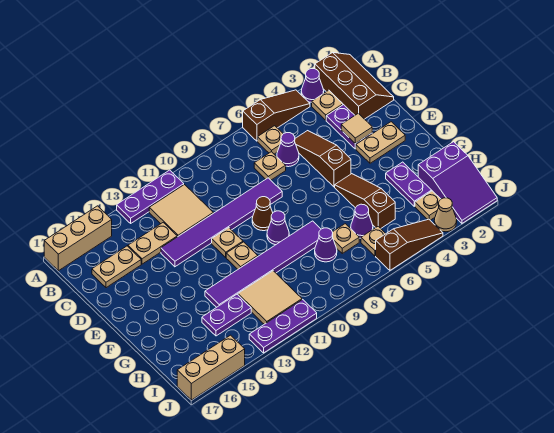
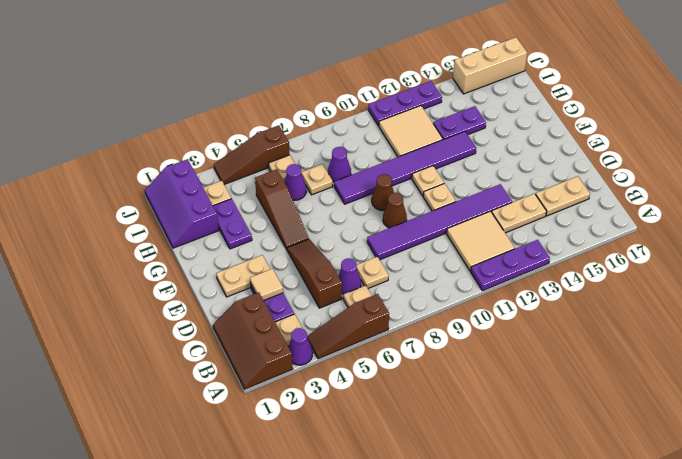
tan brick A15:A17 level 1 -> none
brown slope C5:E5 level 1 top E -> brown slope C5:E5 level 1 top C
purple cone F9 level 1 -> brown cone F9 level 1
purple slope H1:J2 level 1 top H -> purple slope H1:J2 level 1 top 2
tan cone J3 level 1 -> none

